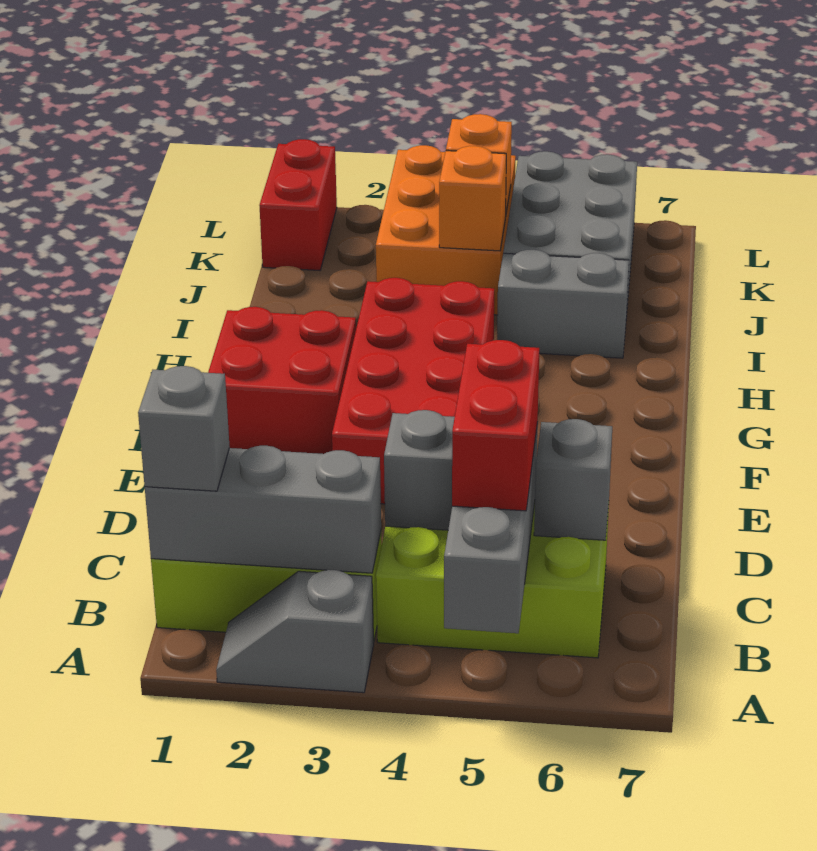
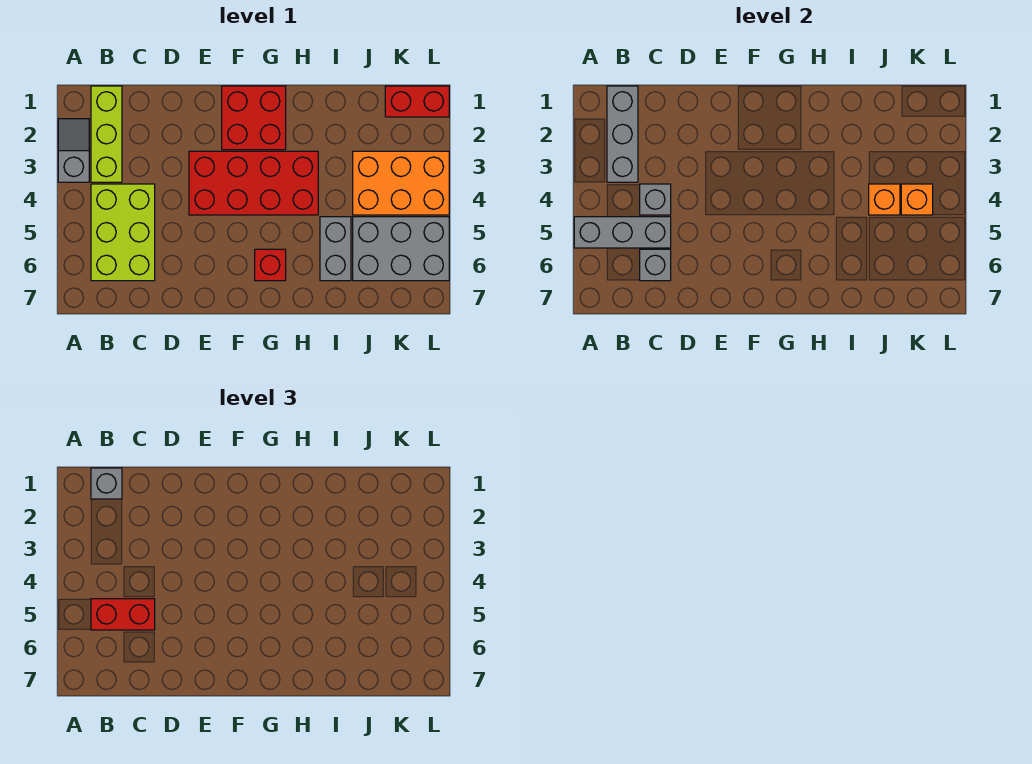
none -> red brick G6 level 1

